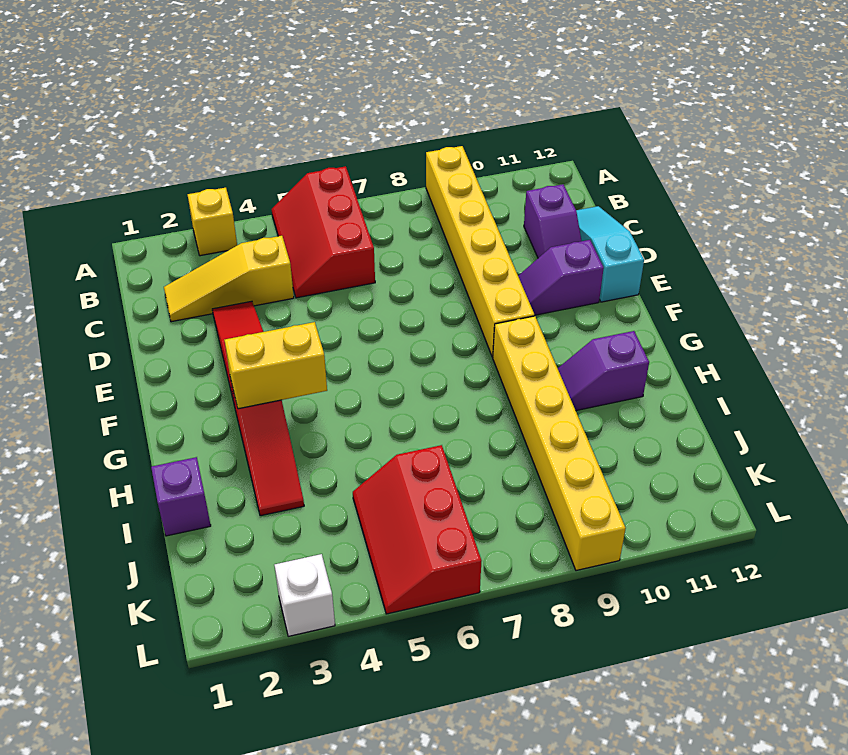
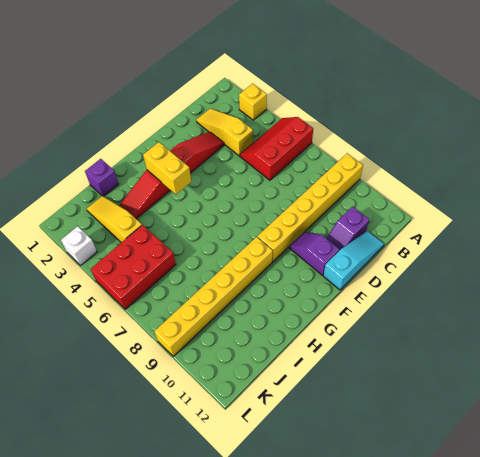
purple slope H10:H11 level 1 top 11 -> none
none -> yellow slope J2:J4 level 1 top 4
red slope J5:L6 level 1 top 6 -> red brick J5:L6 level 1

